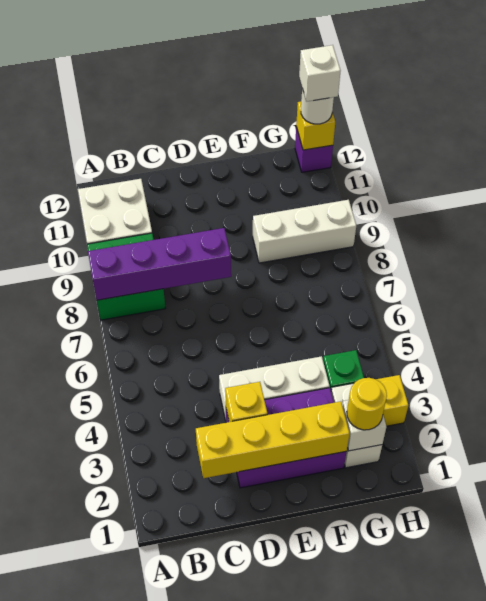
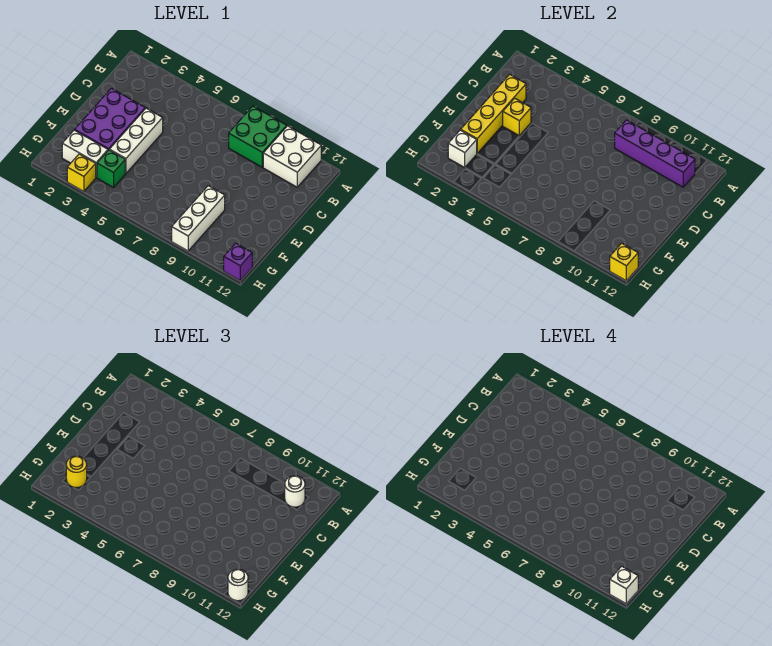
purple brick A8:D8 level 2 -> purple brick B8:B11 level 2
none -> white round brick B11 level 3

